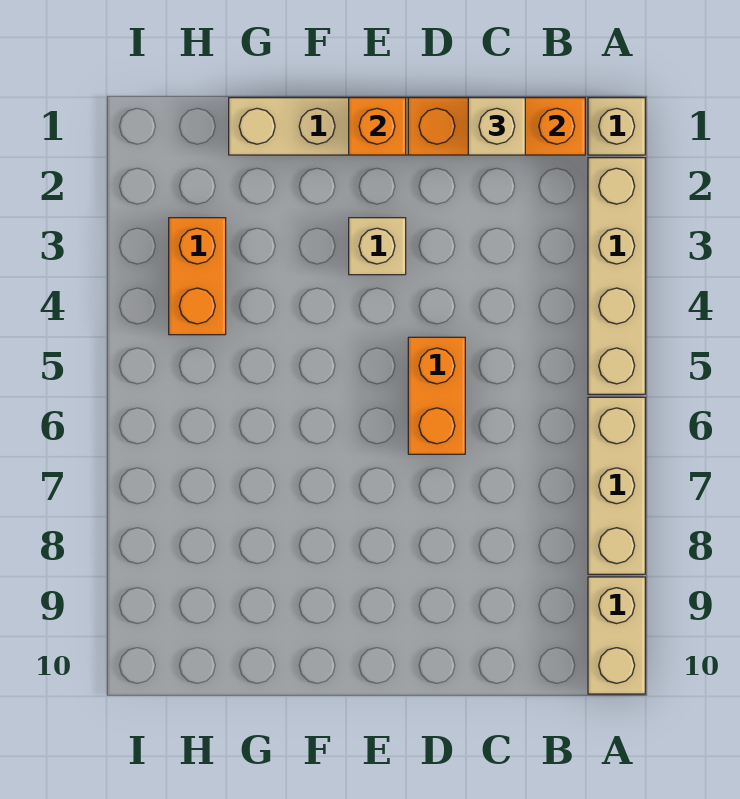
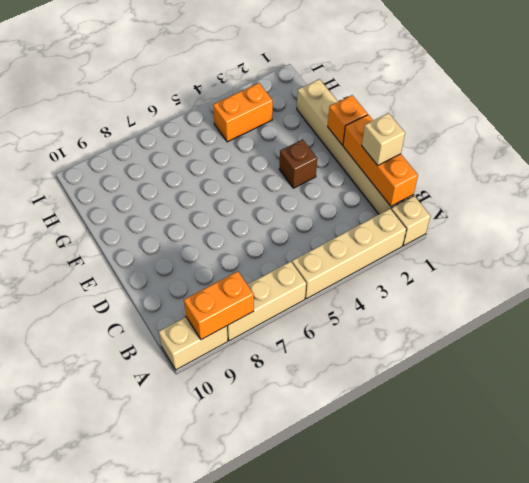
orange brick D5:D6 level 1 -> orange brick A8:A9 level 2
tan brick E3 level 1 -> brown brick E3 level 1

